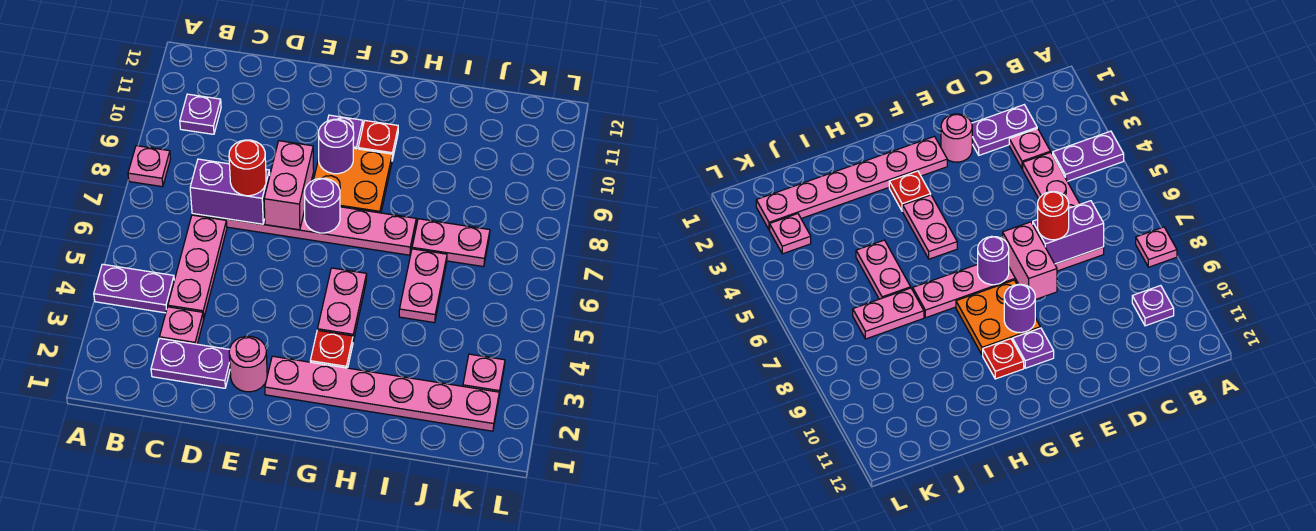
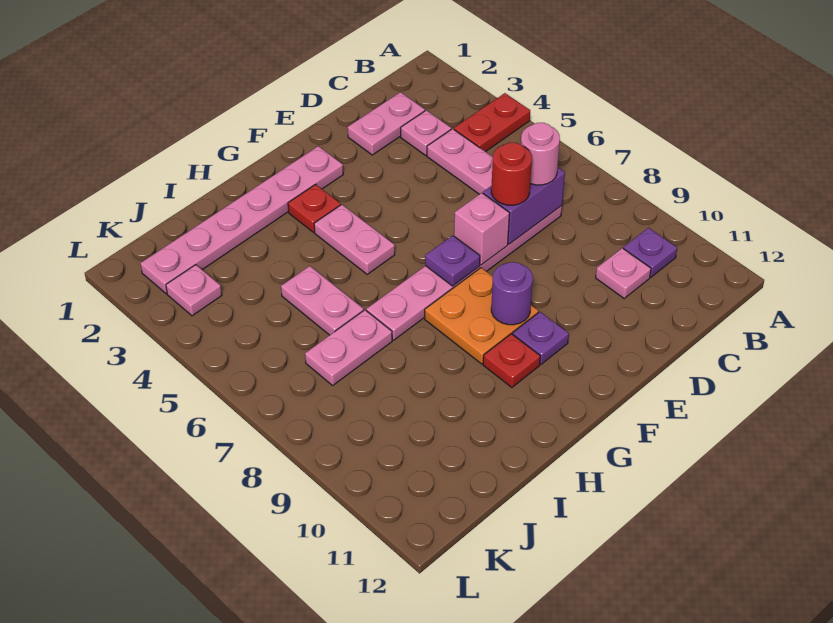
purple plate A4:B4 level 1 -> red plate A4:B4 level 1
pink plate A8 level 1 -> pink plate C10 level 1
purple plate C2:D2 level 1 -> pink plate C2:D2 level 1
pink round brick E2 level 1 -> pink round brick C7 level 3
pink brick E7:E8 level 2 -> pink brick E7 level 2
purple round brick F7 level 2 -> purple plate F7 level 2

